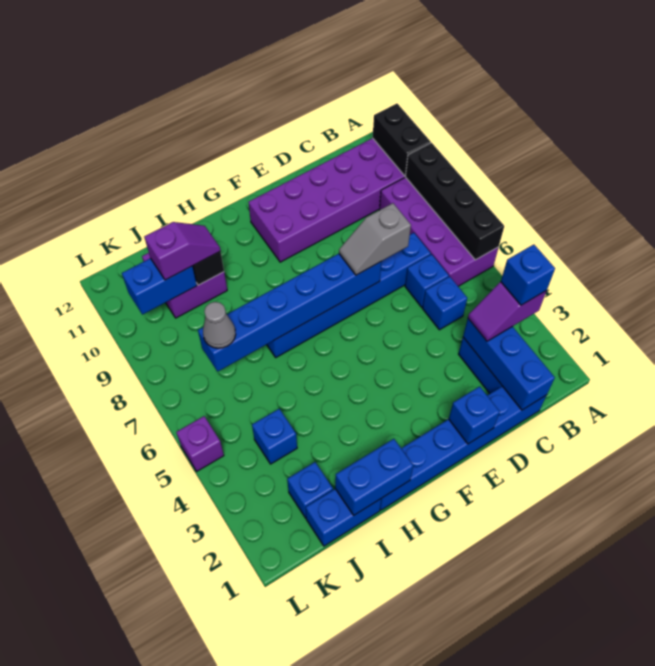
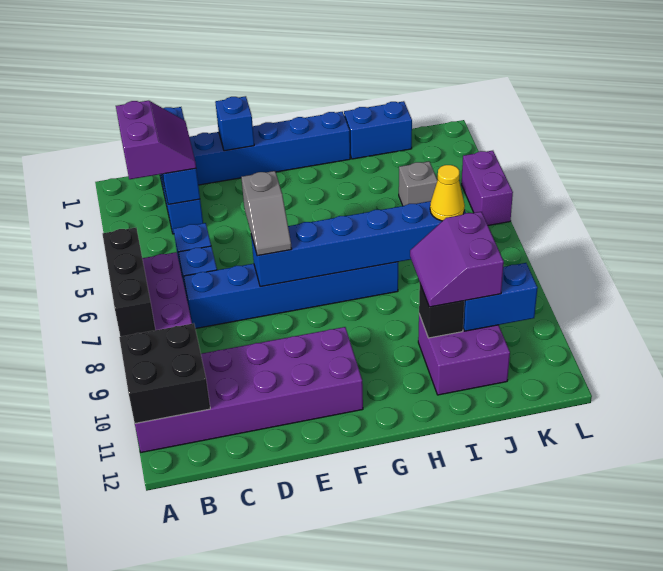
black brick A6:A9 level 2 -> black brick A6:A8 level 2
black brick A10:A11 level 2 -> black brick A10:B11 level 2
purple slope B3:C3 level 3 top B -> purple slope B2:C3 level 3 top B
blue brick B3 level 4 -> none
grey slope D7:E7 level 3 top D -> grey slope E6:E7 level 3 top 6
blue brick H1:I1 level 2 -> none
purple slope I10:J10 level 3 top J -> purple slope I9:J10 level 3 top J
blue brick J2 level 1 -> none
blue brick J4 level 1 -> grey brick J4 level 1
grey cone J7 level 3 -> yellow cone J7 level 3
purple brick L5 level 1 -> purple brick L4:L5 level 1

